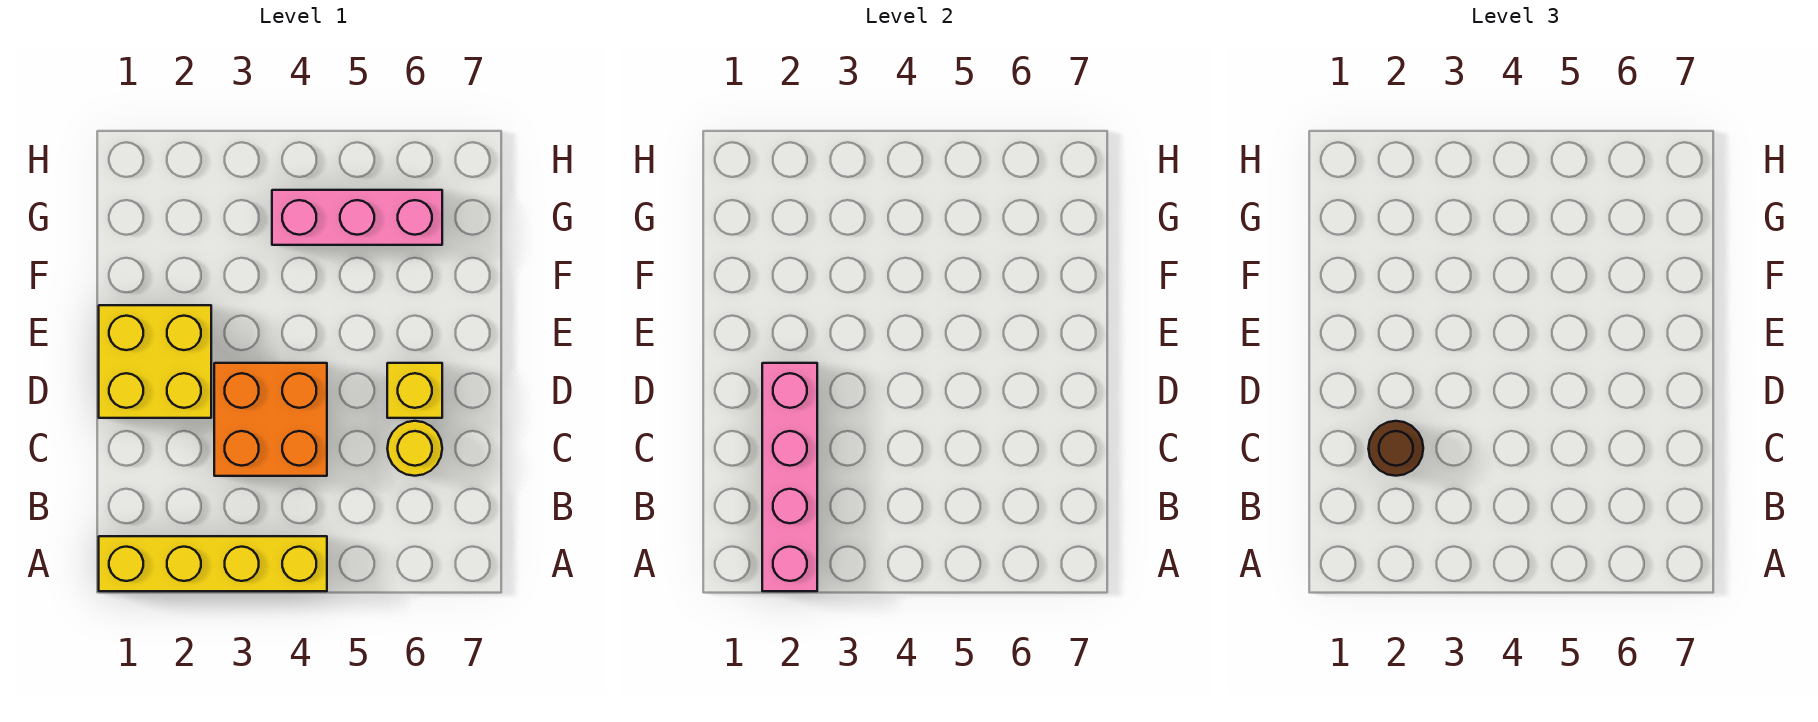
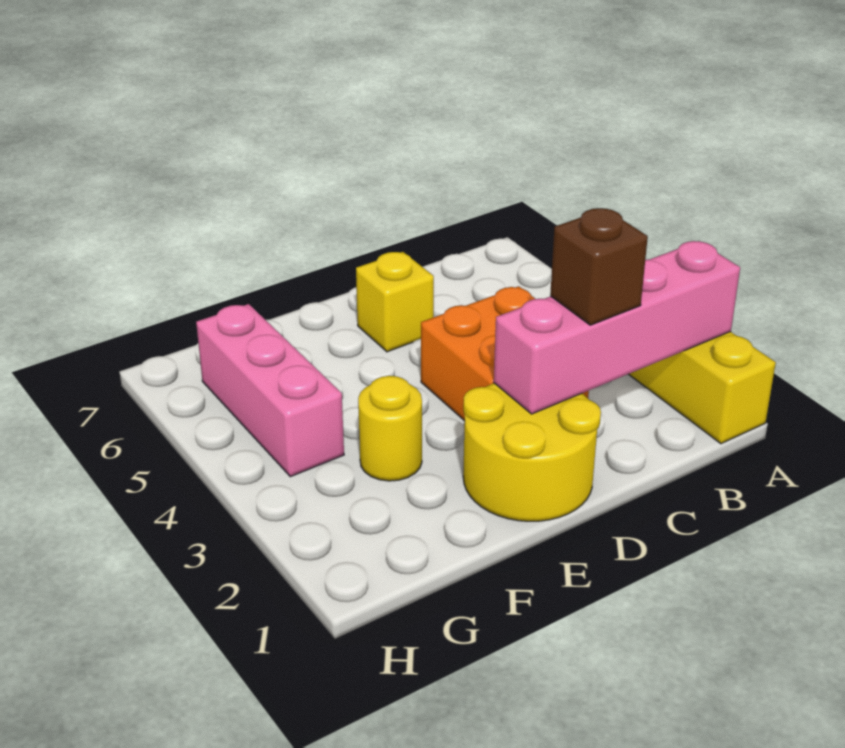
brown round brick C2 level 3 -> brown brick C2 level 3
yellow round brick C6 level 1 -> yellow round brick F3 level 1
yellow brick D1:E2 level 1 -> yellow round brick D1:E2 level 1

